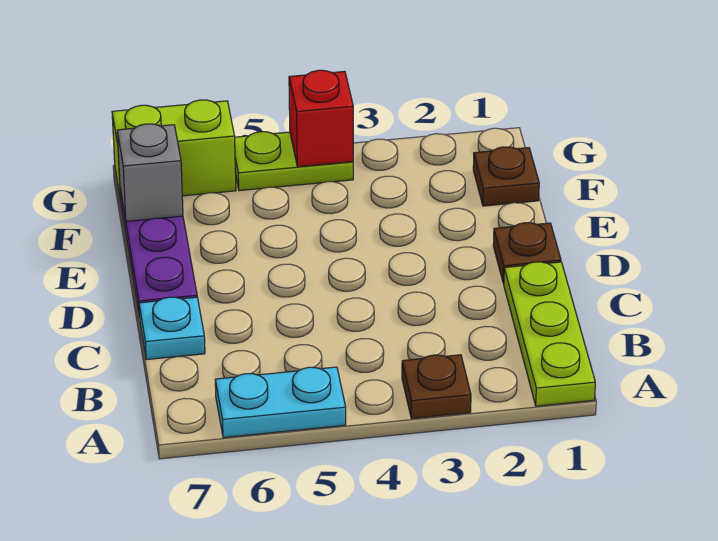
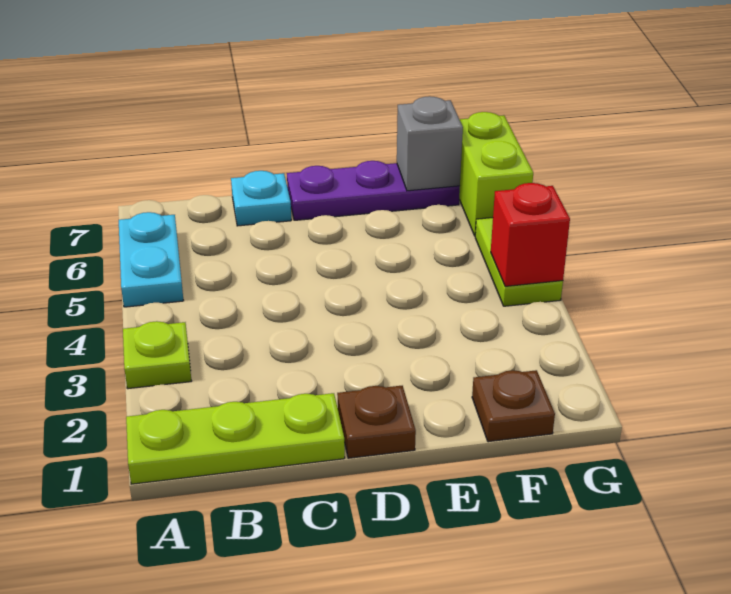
brown plate A3 level 1 -> lime plate A3 level 1

